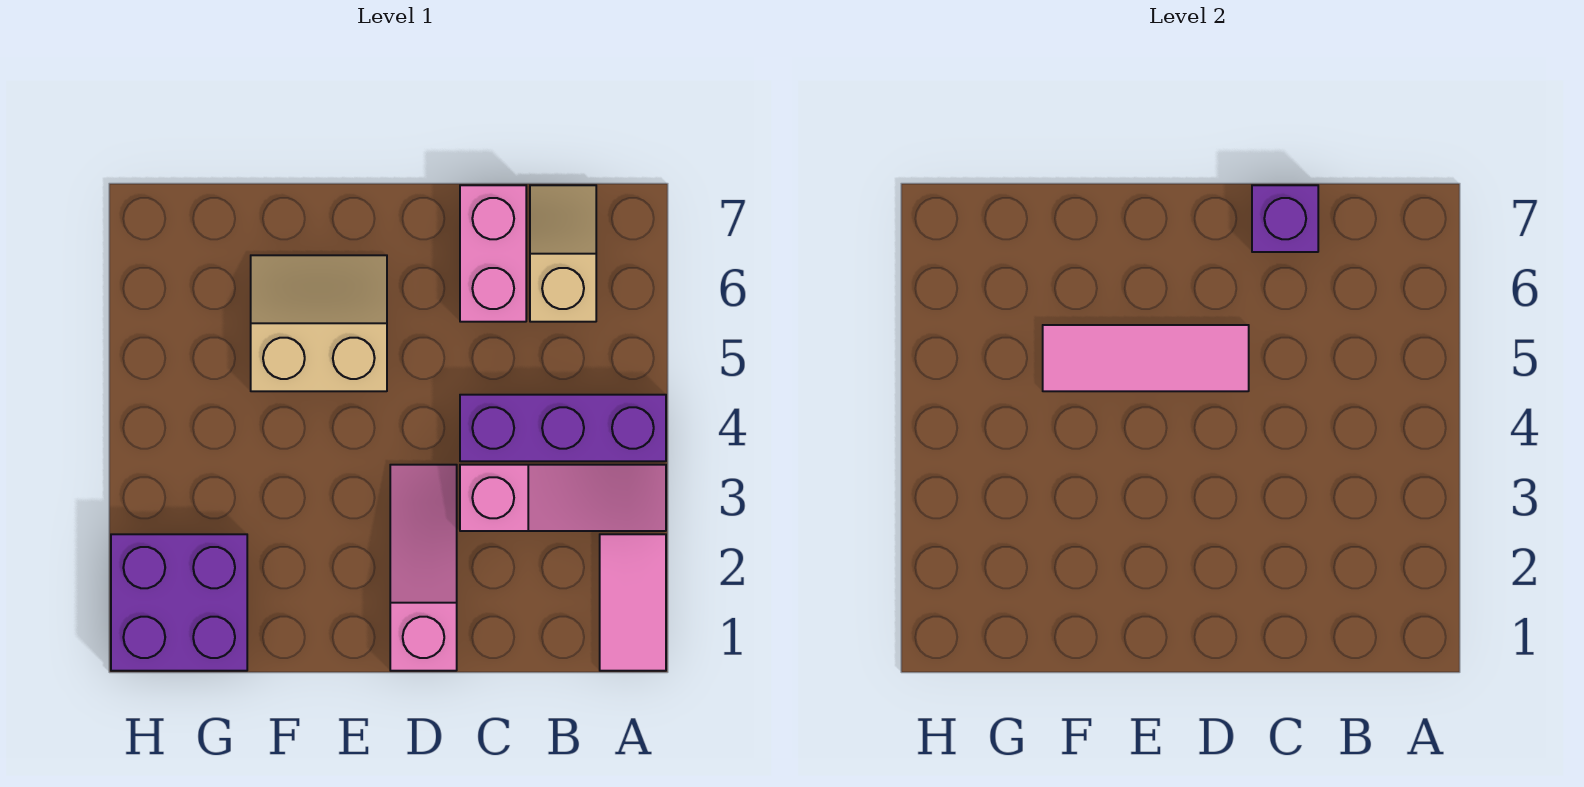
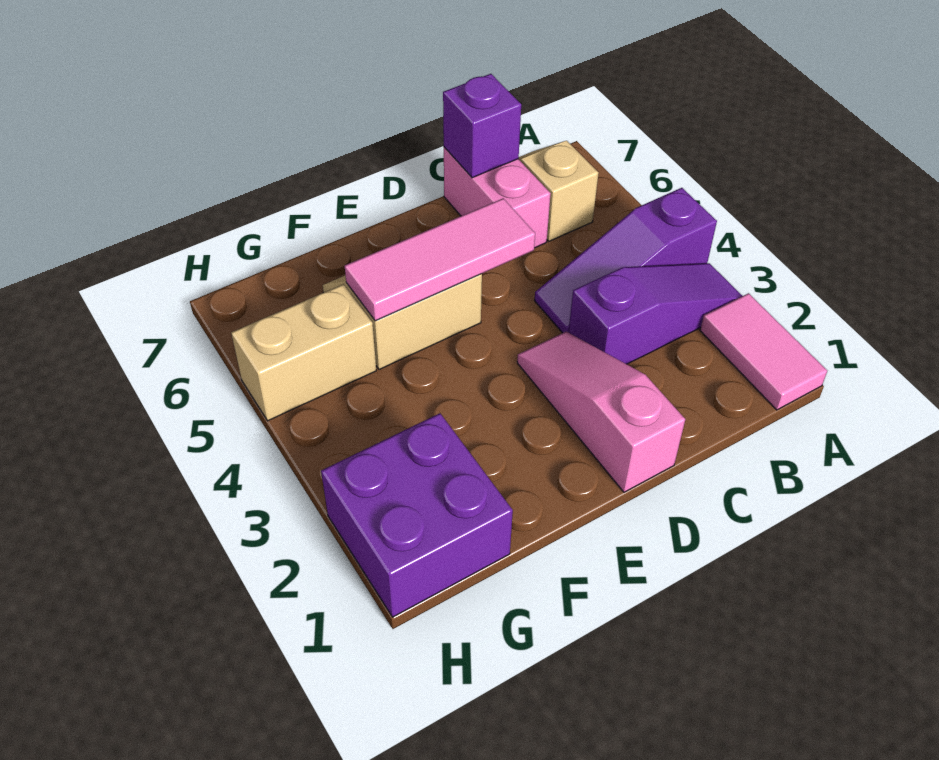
pink slope A3:C3 level 1 top C -> purple slope A3:C3 level 1 top C
purple brick A4:C4 level 1 -> purple slope A4:C4 level 1 top A
none -> tan brick G5:H5 level 1

